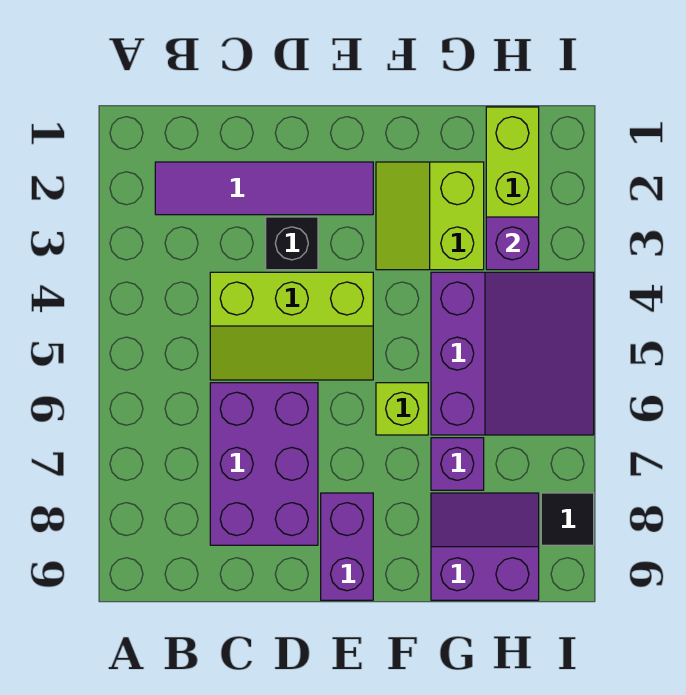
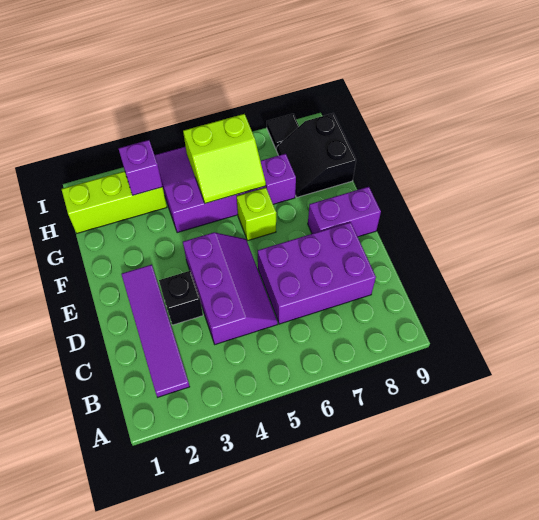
lime slope C4:E5 level 1 top 4 -> purple slope C4:E5 level 1 top 4
lime slope F2:G3 level 1 top G -> lime slope G5:H6 level 2 top H
purple slope G8:H9 level 1 top 9 -> black slope G8:H9 level 1 top 9

